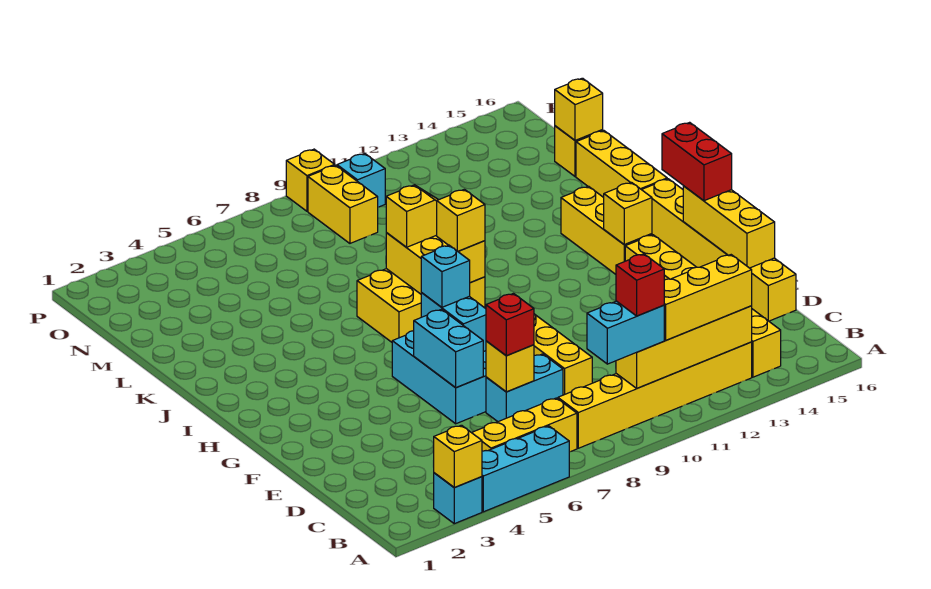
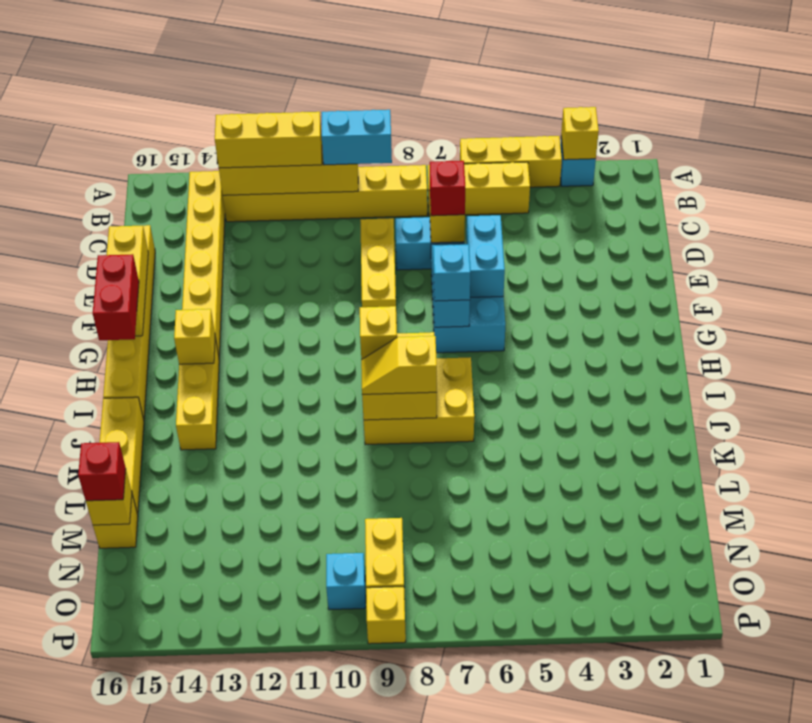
cyan brick A4:A6 level 1 -> yellow brick A4:A6 level 1
red brick B10 level 4 -> red brick M16 level 3

